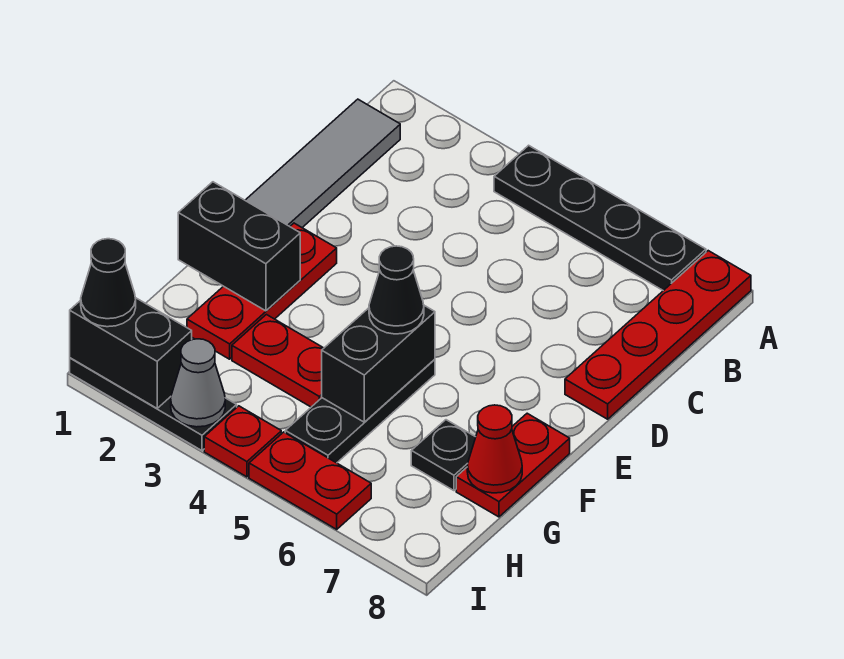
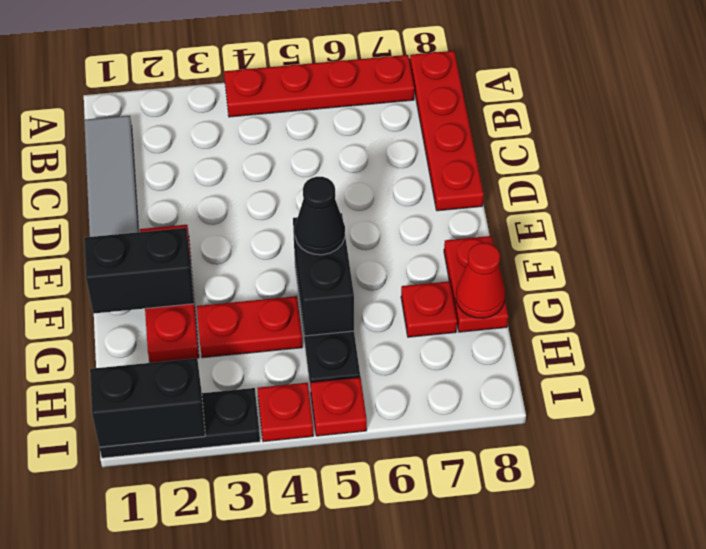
black plate A4:A7 level 1 -> red plate A4:A7 level 1
black plate G7 level 1 -> red plate G7 level 1
black cone I1 level 3 -> none
grey cone I3 level 2 -> none
red plate I5:I6 level 1 -> red plate I5 level 1

